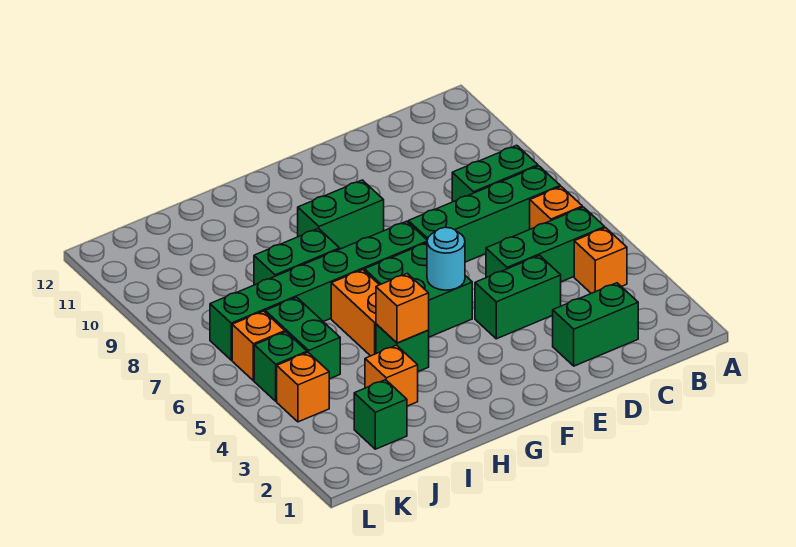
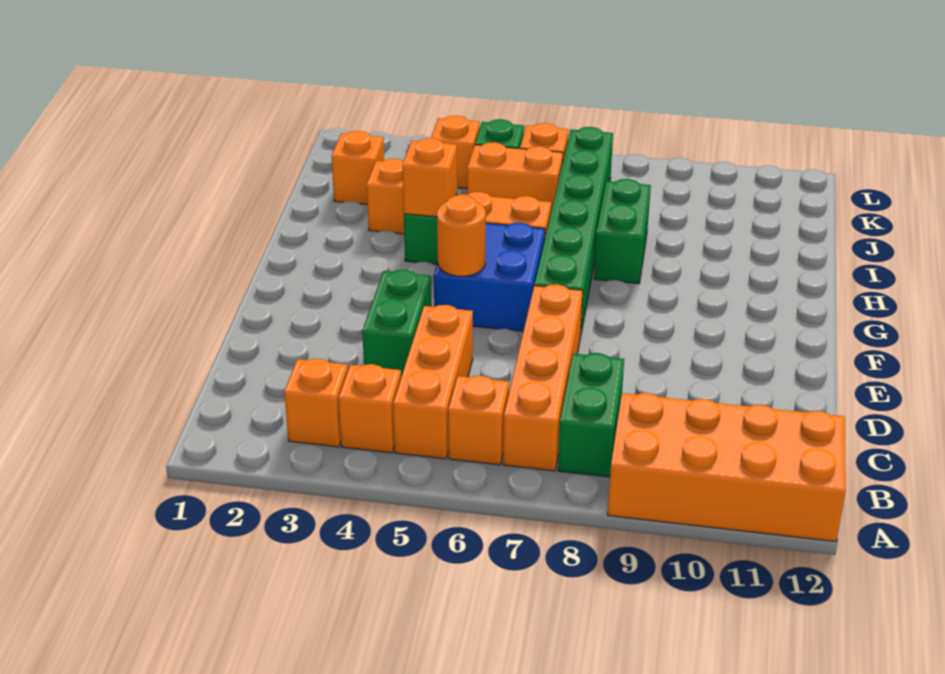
none -> orange brick A9:B12 level 1
none -> orange brick B3 level 1
green brick B5:D5 level 1 -> orange brick B5:D5 level 1
green brick B7:E7 level 1 -> orange brick B7:E7 level 1
green brick C2:D2 level 1 -> none
green brick F5:G6 level 1 -> blue brick F5:G6 level 1
cyan round brick F5 level 2 -> orange round brick F5 level 2
green brick F9:G9 level 1 -> none
green brick J2 level 1 -> orange brick J2 level 1
green brick J5:J6 level 1 -> orange brick J5:J6 level 1

